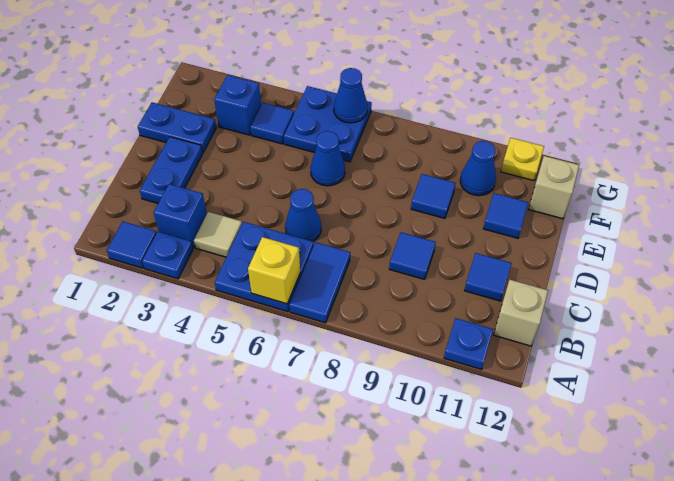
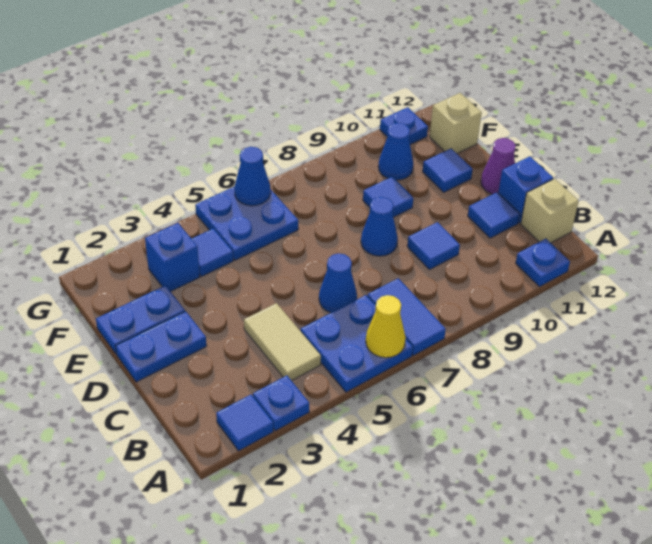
yellow brick A6 level 2 -> yellow cone A6 level 2
blue brick B3 level 1 -> blue brick C12 level 1
tan tile B4 level 1 -> tan tile B4:C4 level 1
blue plate C2:D2 level 1 -> blue plate D1:D2 level 1
none -> purple cone D12 level 1
blue cone E6 level 1 -> blue cone D8 level 1
yellow plate G11 level 1 -> blue plate G11 level 1

